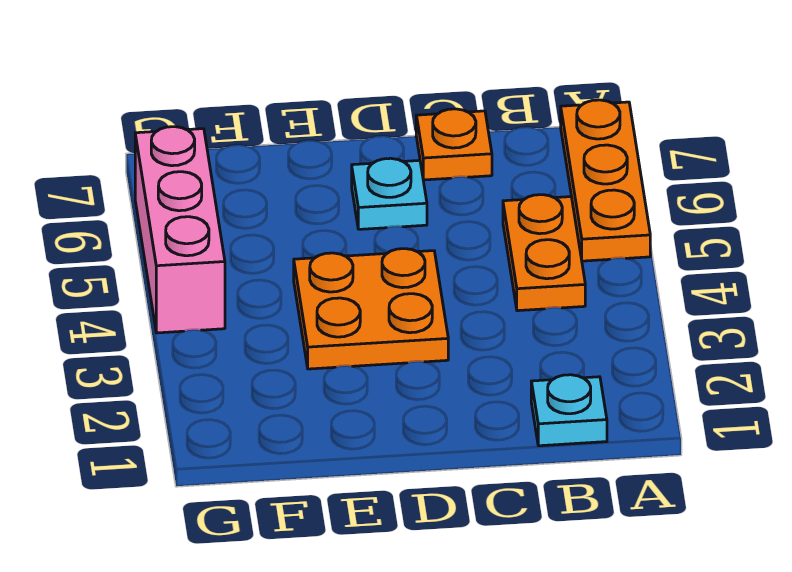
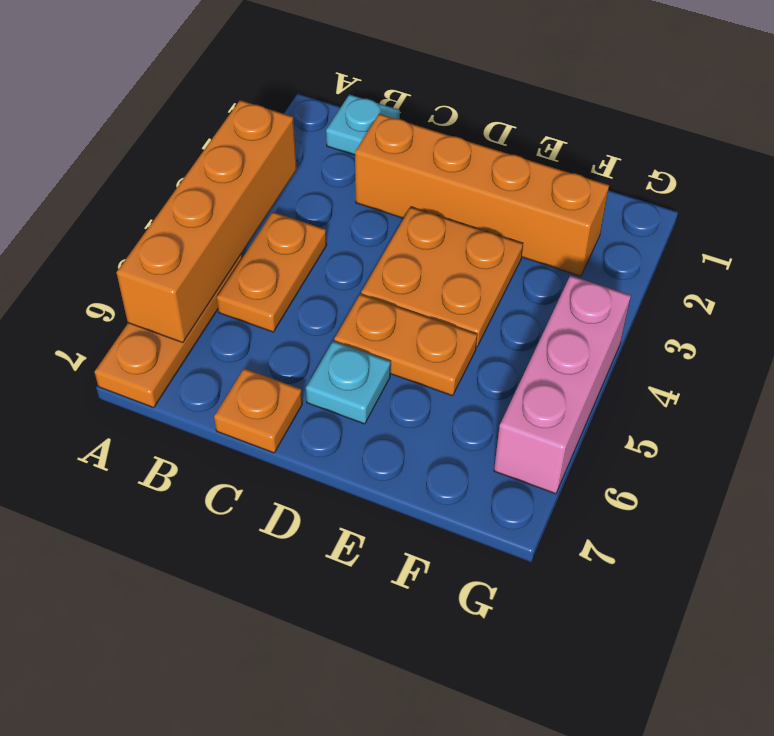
none -> orange brick A3:A6 level 2
none -> orange brick C2:F2 level 1
none -> orange plate D5:E5 level 1

